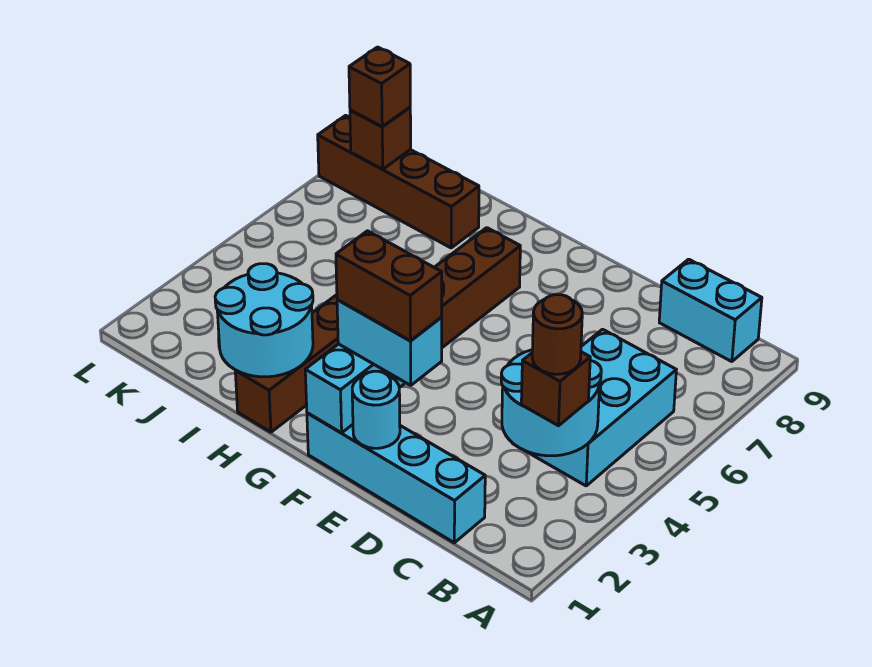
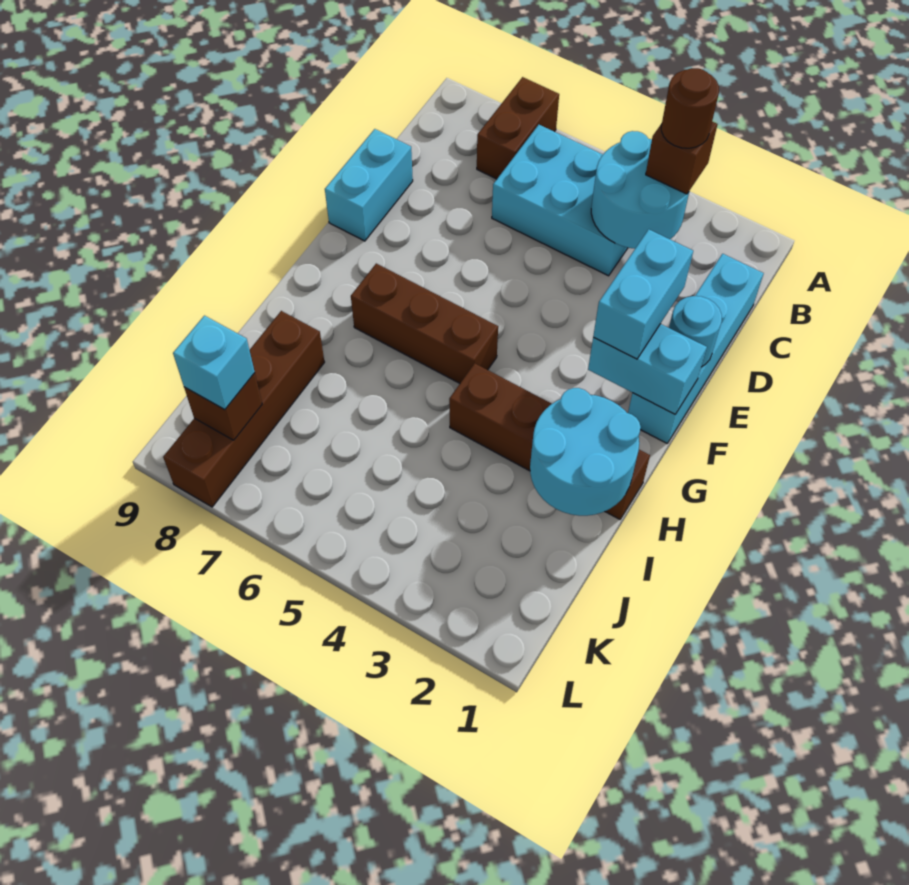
cyan brick B9:C9 level 1 -> cyan brick D9:E9 level 1
brown brick E2:F2 level 4 -> brown brick A7:B7 level 1
brown brick K8 level 3 -> cyan brick K8 level 3

